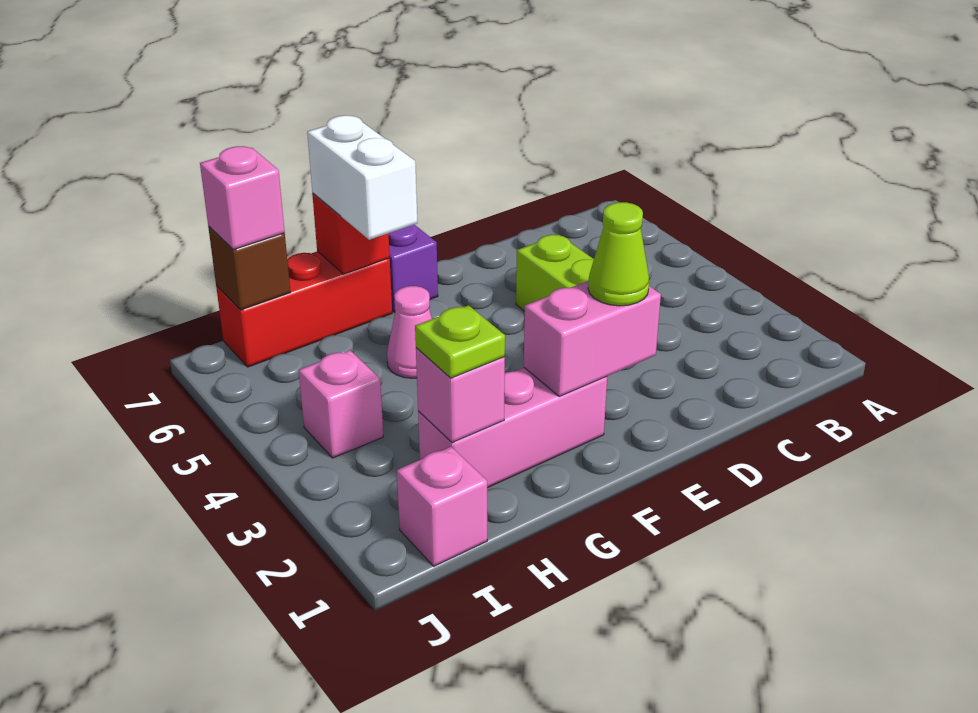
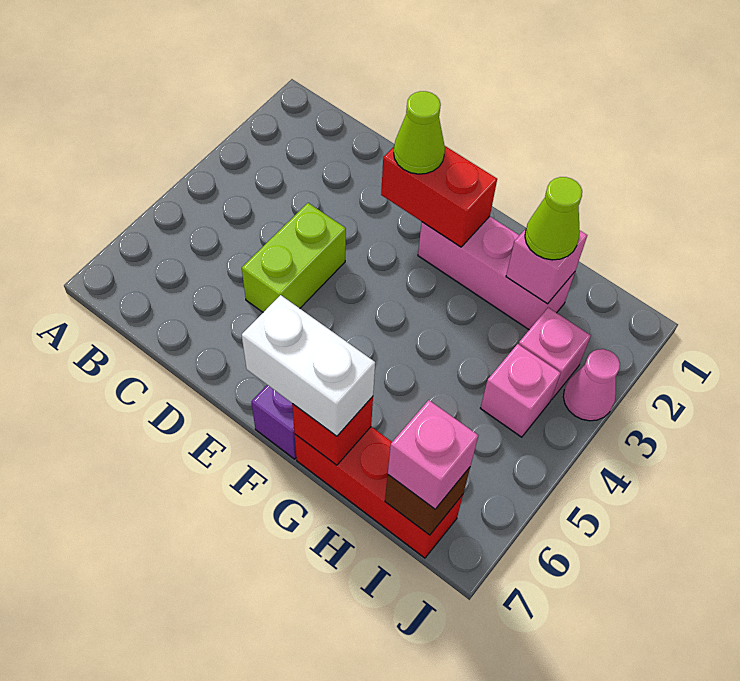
pink brick E2:F2 level 2 -> red brick E2:F2 level 2
pink cone G5 level 1 -> pink cone J3 level 1
white brick G6:G7 level 3 -> white brick F7:G7 level 3
lime plate H2 level 3 -> lime cone H2 level 3
pink brick I1 level 1 -> pink brick I3 level 1

